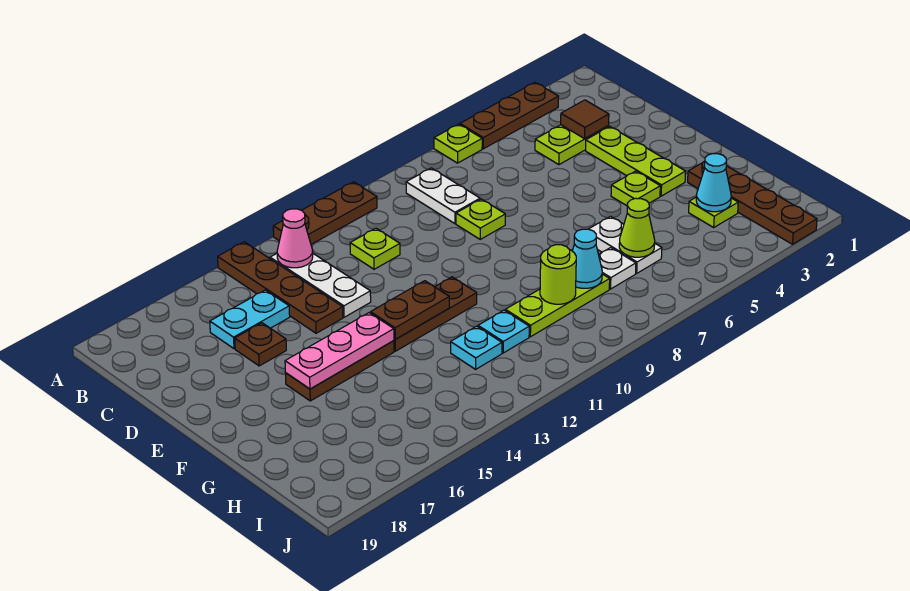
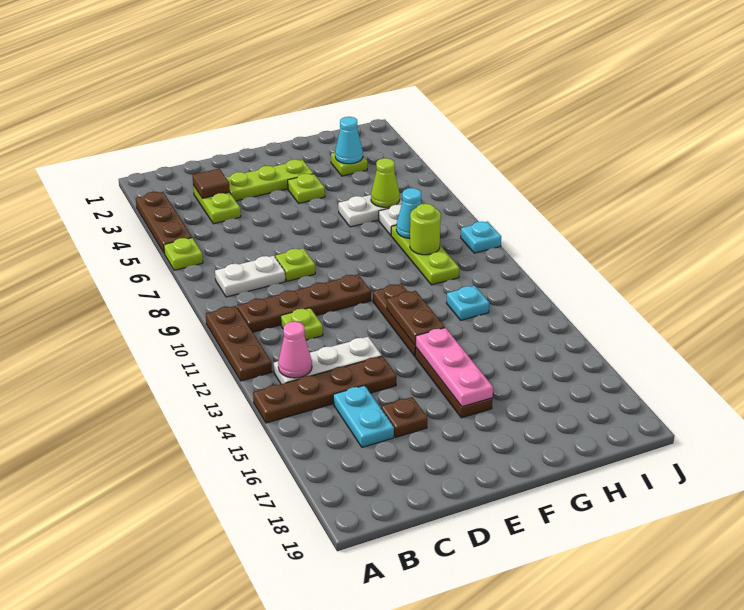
brown plate G2:J2 level 1 -> brown plate B10:E10 level 1
cyan plate H11 level 1 -> cyan plate J9 level 1

